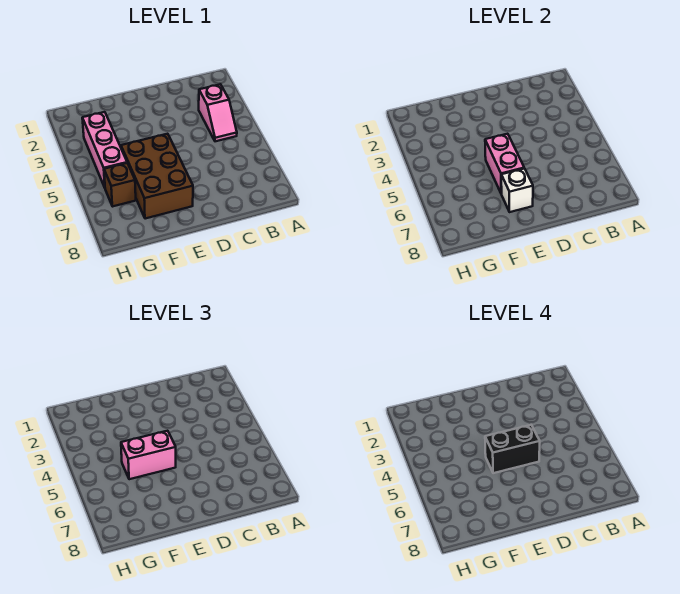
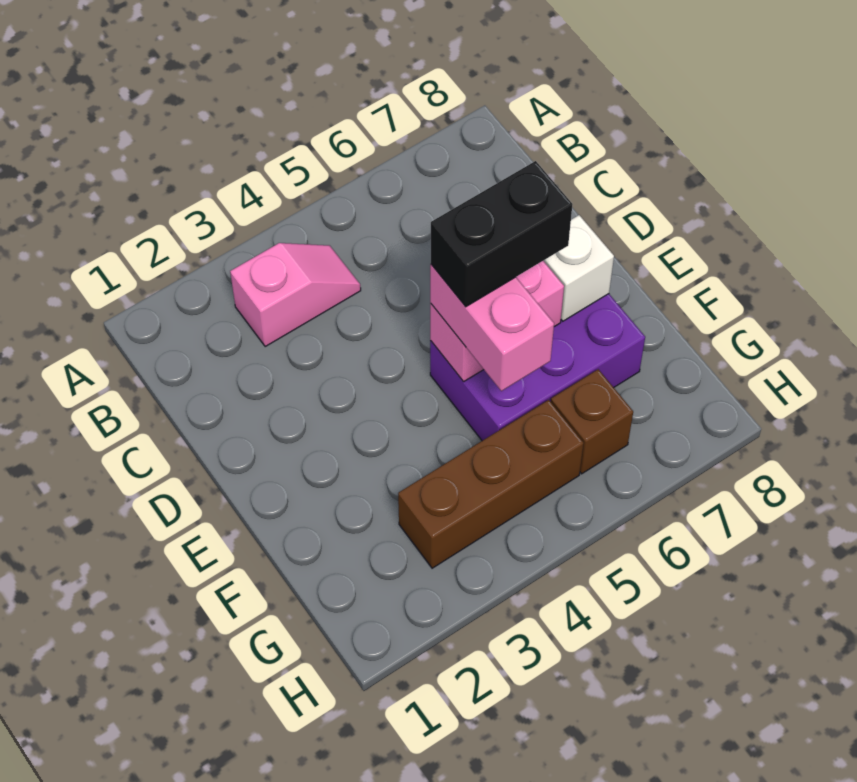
black brick D5:E5 level 4 -> black brick E5:E6 level 4
brown brick E5:F7 level 1 -> purple brick E5:F7 level 1
pink brick G3:G5 level 1 -> brown brick G3:G5 level 1

